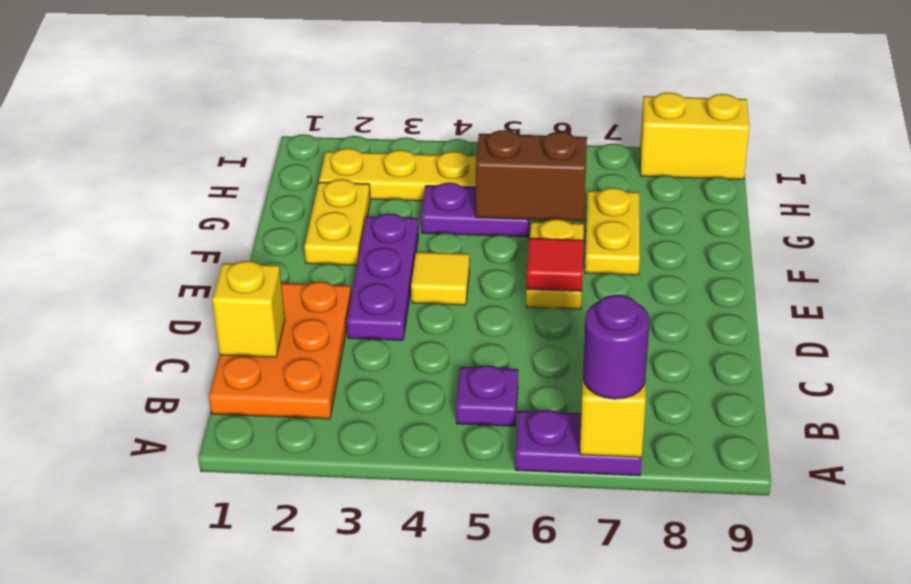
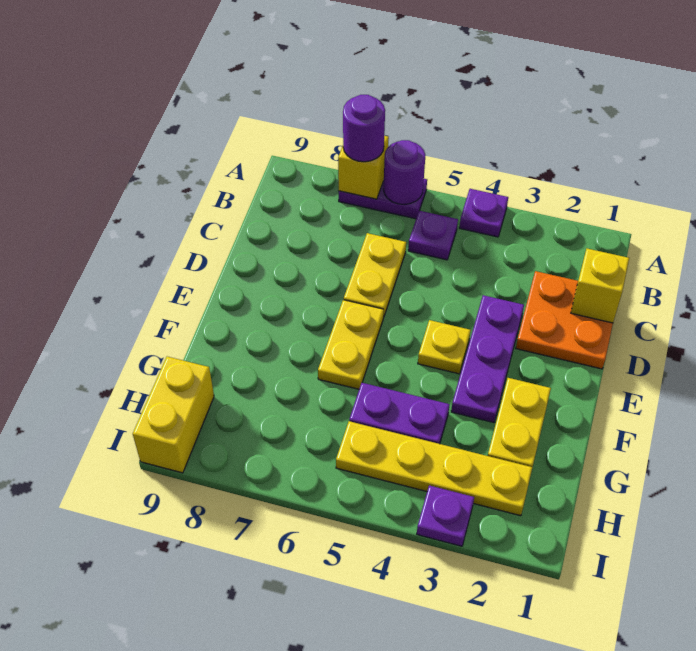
none -> purple plate A4 level 1
none -> purple round brick A6 level 2
orange plate B1:D2 level 1 -> orange plate C1:D2 level 1
yellow tile E4 level 1 -> yellow plate E4 level 1
red tile E6 level 2 -> none
yellow plate F7:G7 level 1 -> yellow plate C6:D6 level 1
brown brick G5:G6 level 2 -> none
none -> purple plate I3 level 1
yellow brick I8:I9 level 1 -> yellow brick H9:I9 level 1

